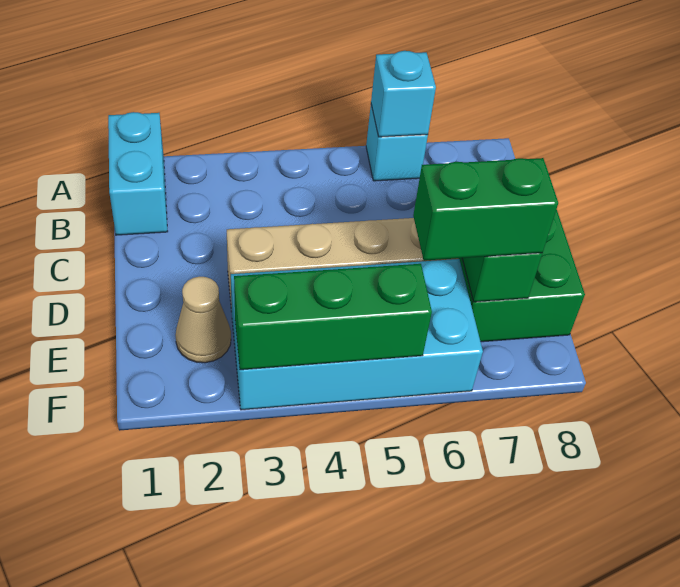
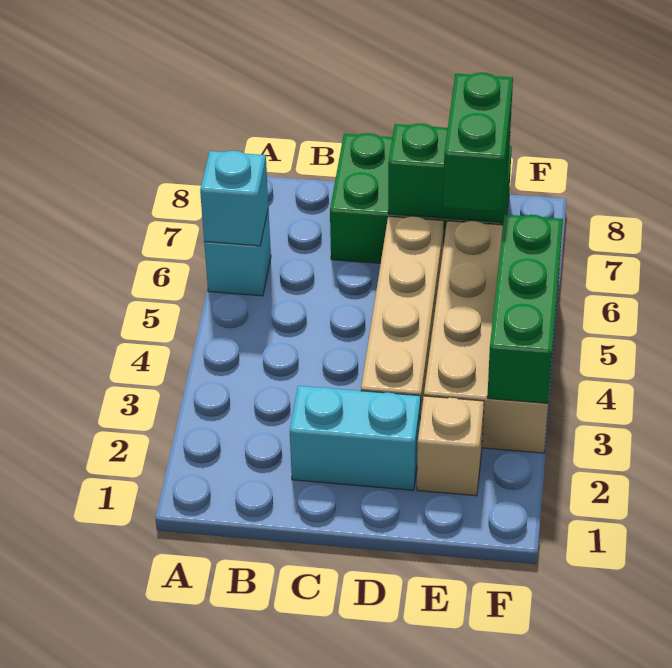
cyan brick A1:B1 level 1 -> cyan brick C2:D2 level 1
tan cone E2 level 1 -> tan brick E2 level 1
cyan brick E3:F6 level 1 -> tan brick E3:F6 level 1

